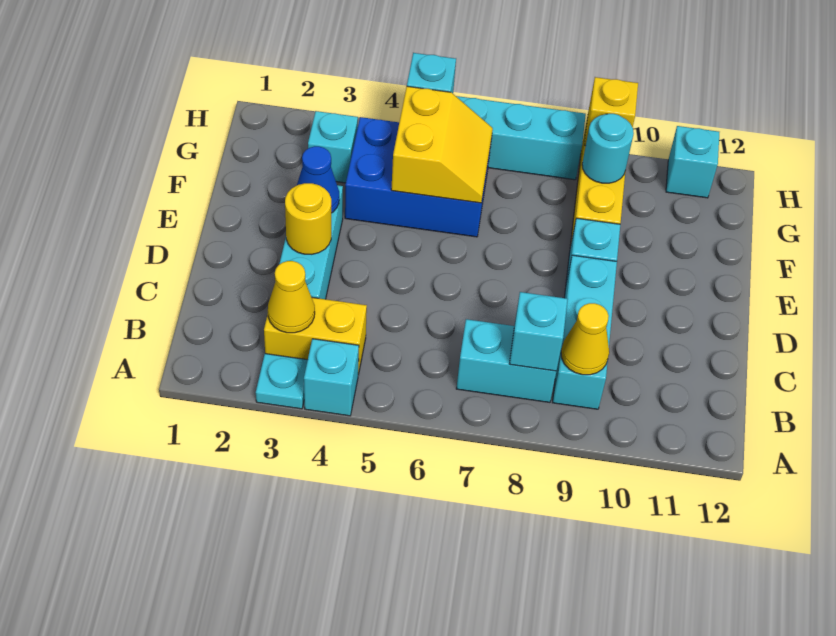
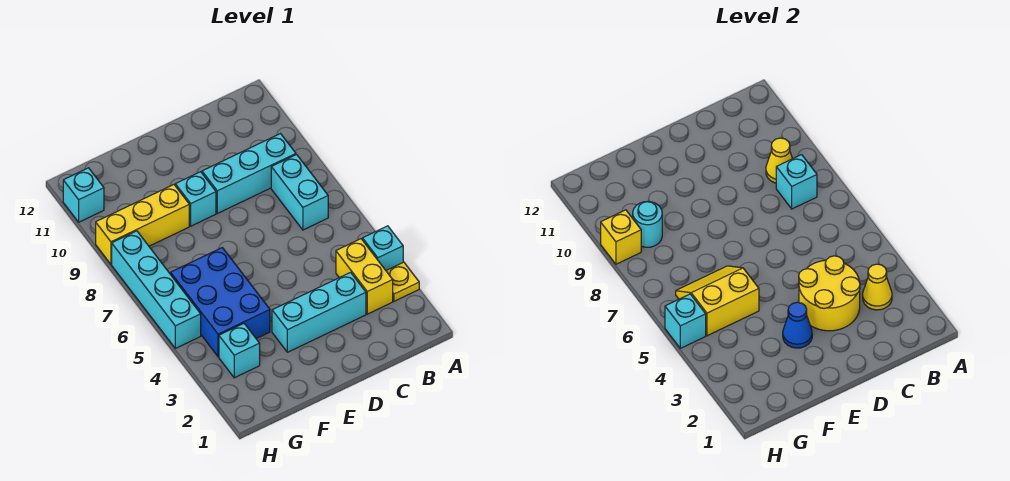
cyan plate A3 level 1 -> yellow plate A3 level 1
yellow round brick D3 level 2 -> yellow round brick C3:D4 level 2

